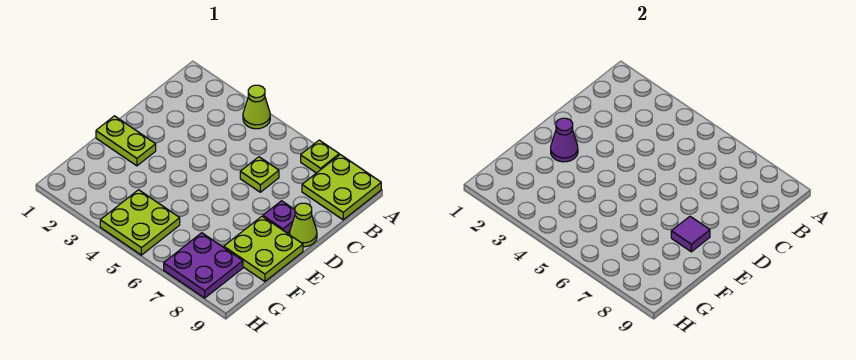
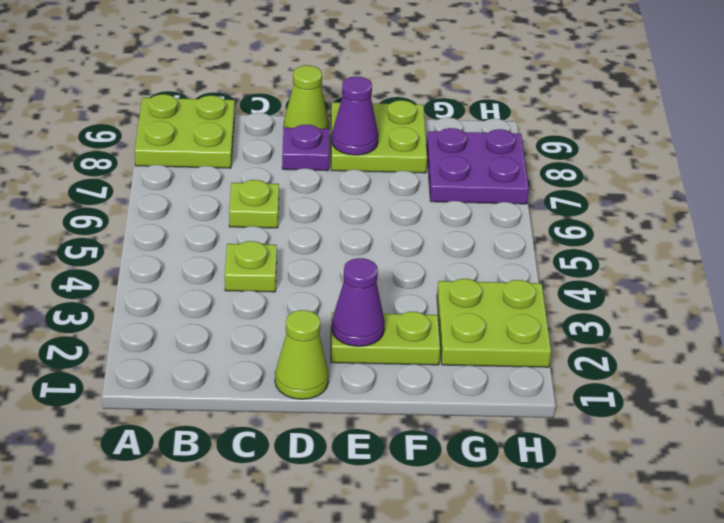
lime cone A4 level 1 -> lime cone D1 level 1
lime plate A7 level 1 -> lime plate C4 level 1
lime plate E1:E2 level 1 -> lime plate E2:F2 level 1
purple tile E8 level 2 -> purple cone E8 level 2
lime plate G4:H5 level 1 -> lime plate G2:H3 level 1

